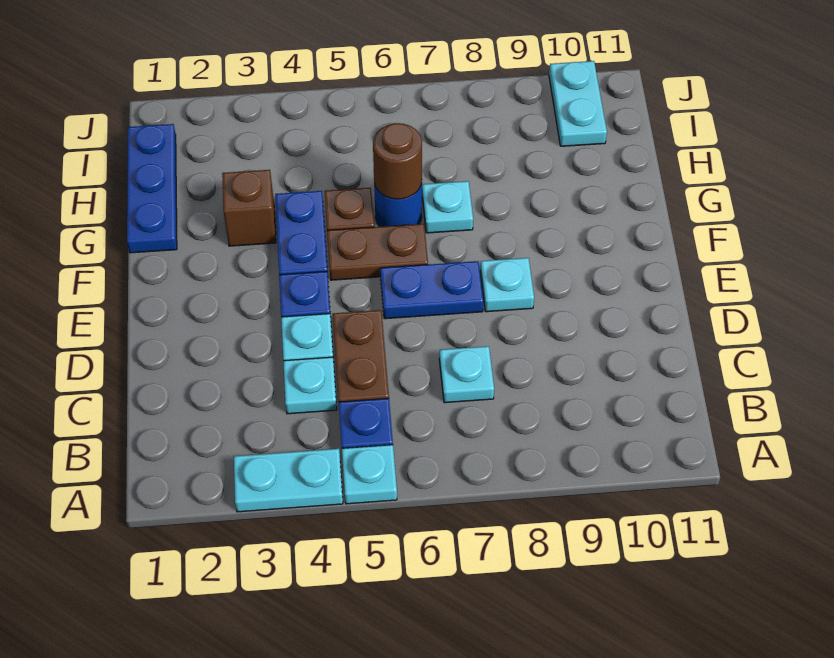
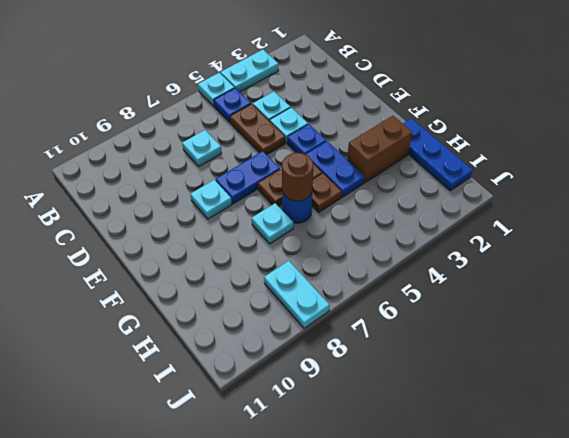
brown brick G3 level 1 -> brown brick G2:G3 level 1
cyan plate I10:J10 level 1 -> cyan plate I8:J8 level 1

